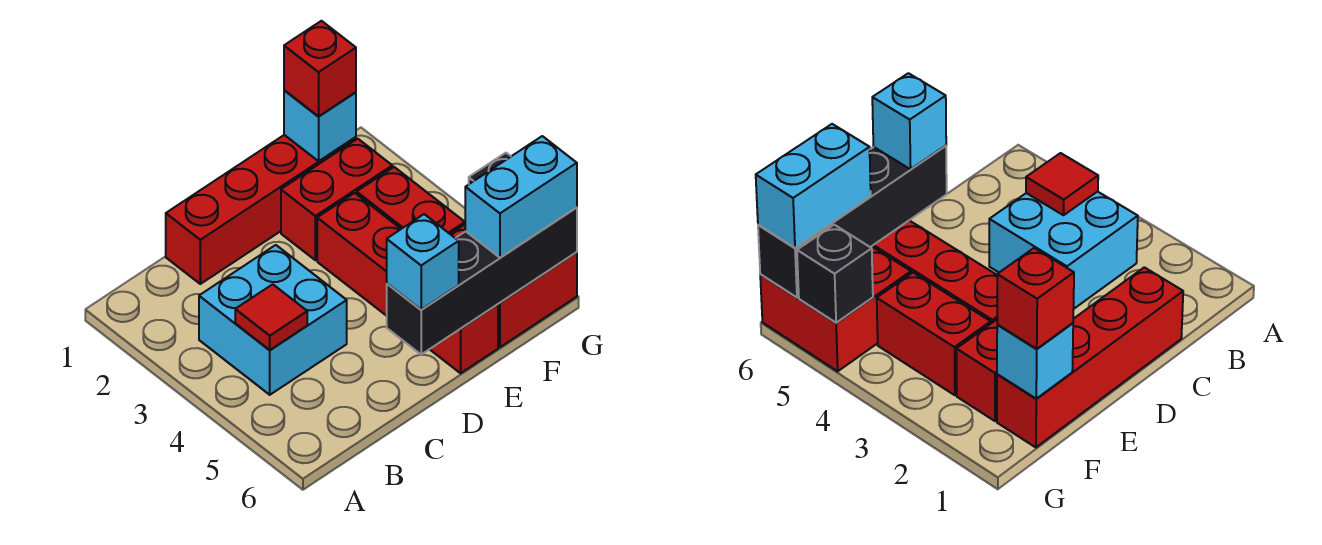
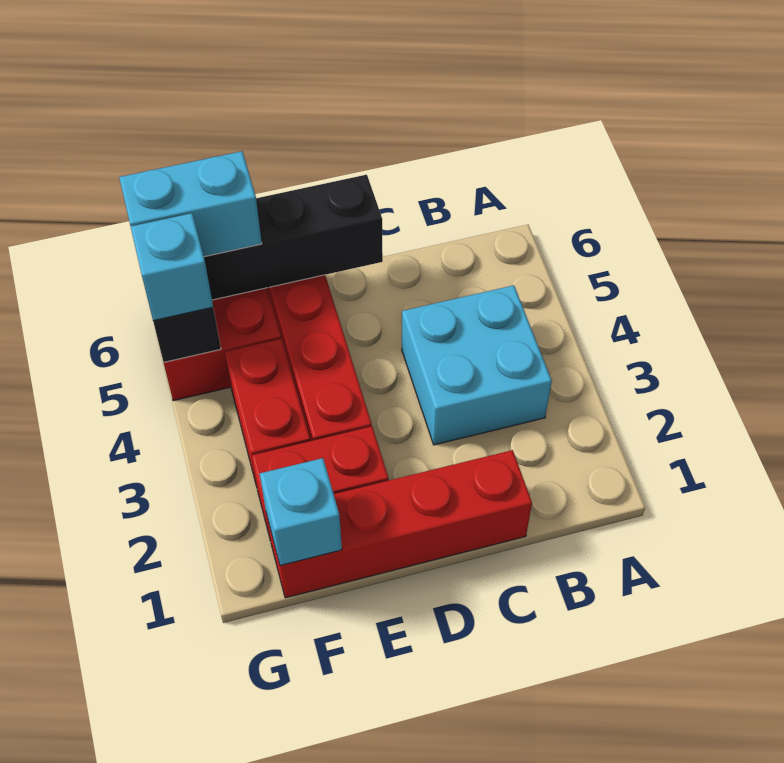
red tile B4 level 2 -> none
cyan brick D6 level 3 -> cyan brick G5 level 3
red brick F1 level 3 -> none

